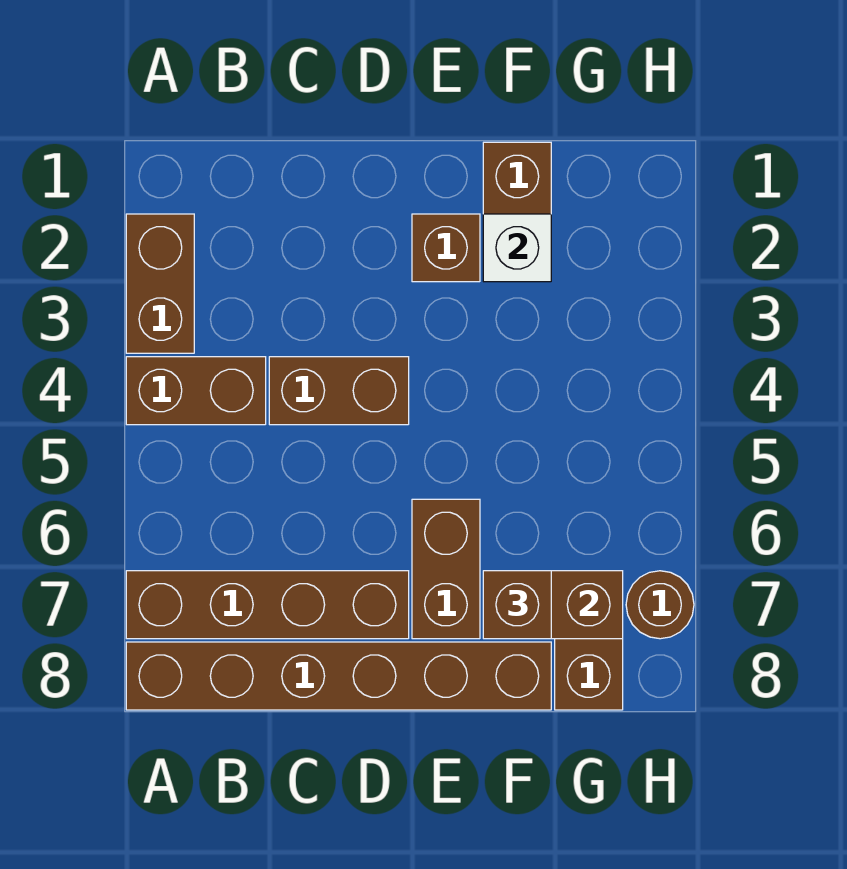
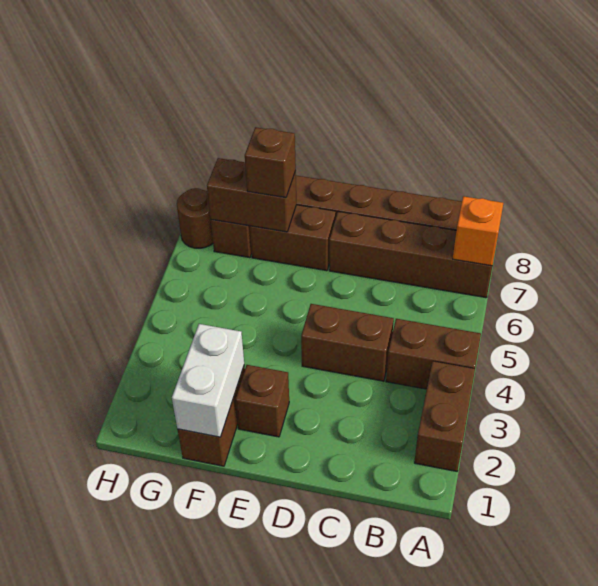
none -> orange brick A7 level 2
brown brick E6:E7 level 1 -> brown brick E7:F7 level 1
white brick F2 level 2 -> white brick F1:F2 level 2

